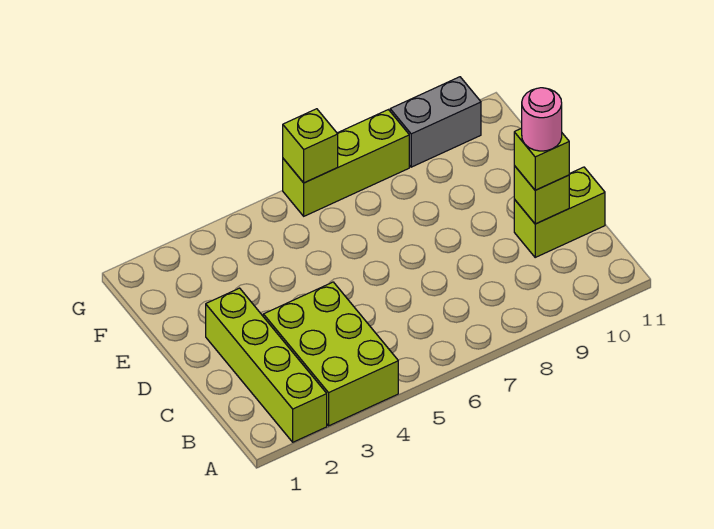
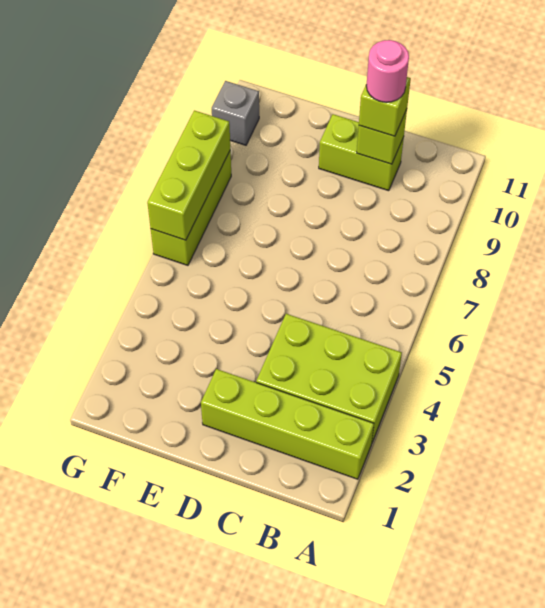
lime brick C10:C11 level 1 -> lime brick C10:D10 level 1
lime brick G6 level 2 -> lime brick G6:G8 level 2
grey brick G9:G10 level 1 -> grey brick G10 level 1

